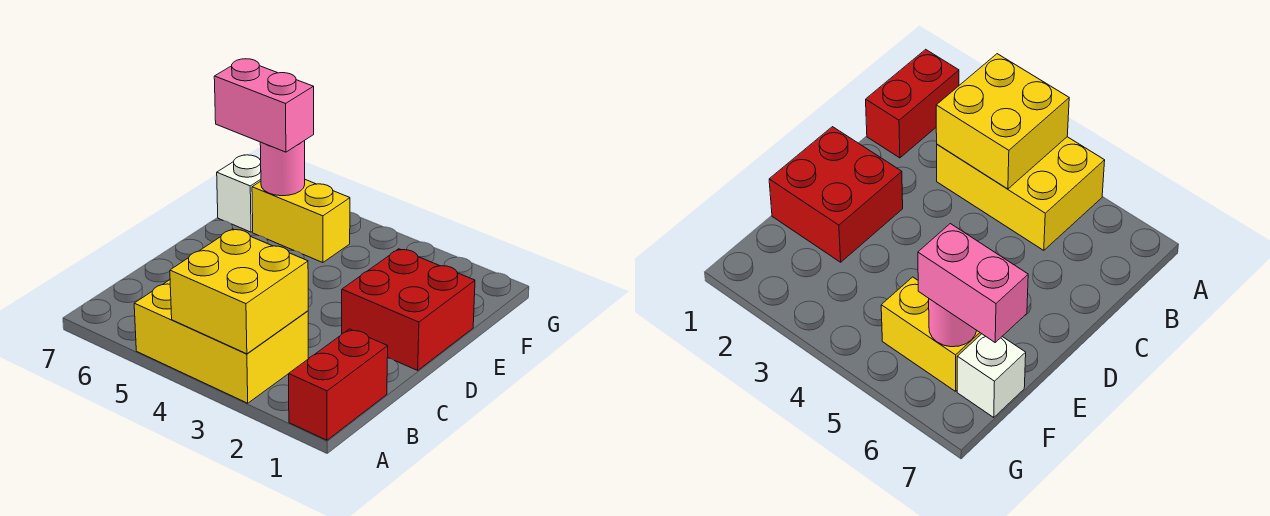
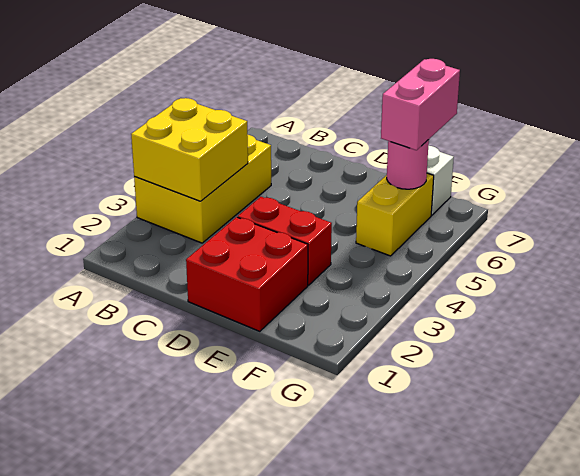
red brick A1:B1 level 1 -> red brick D3:E3 level 1

